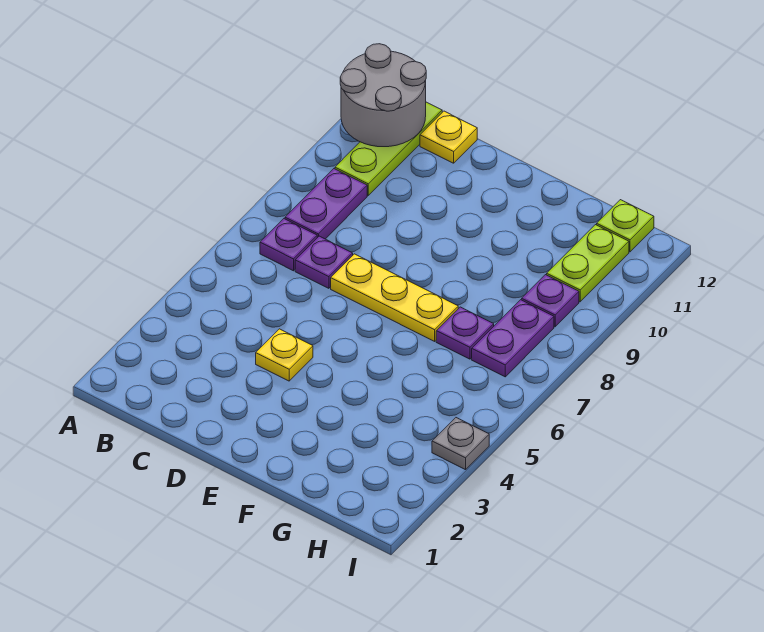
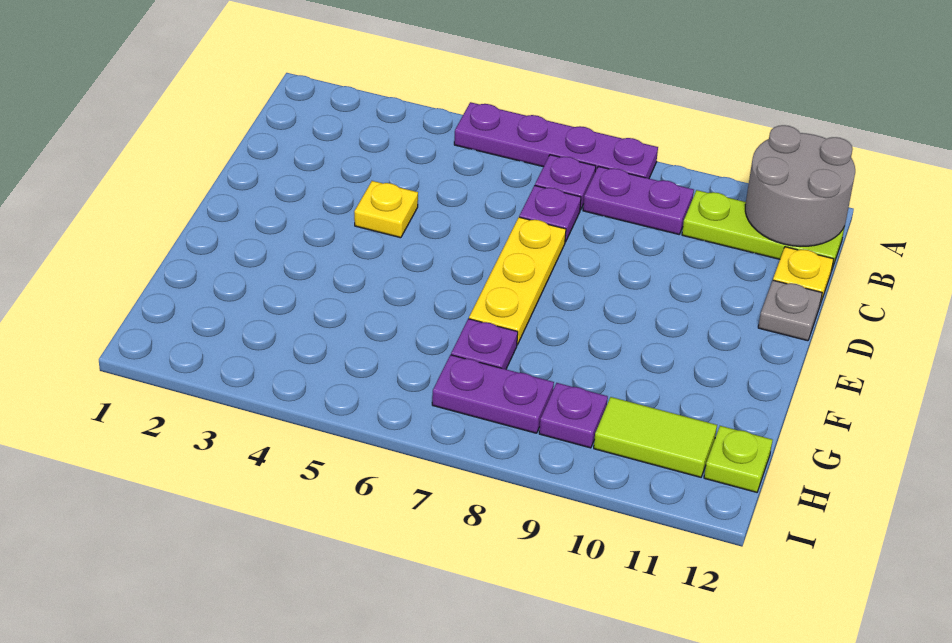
none -> purple plate A5:A8 level 1
lime plate H10:H11 level 1 -> lime tile H10:H11 level 1
grey plate I4 level 1 -> grey plate D12 level 1

